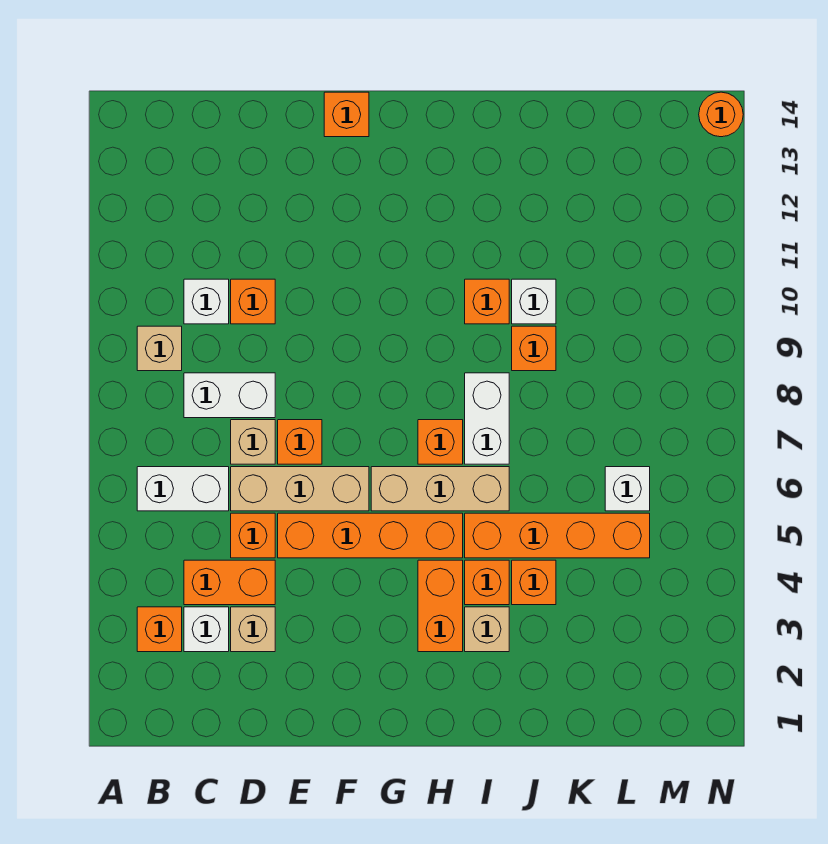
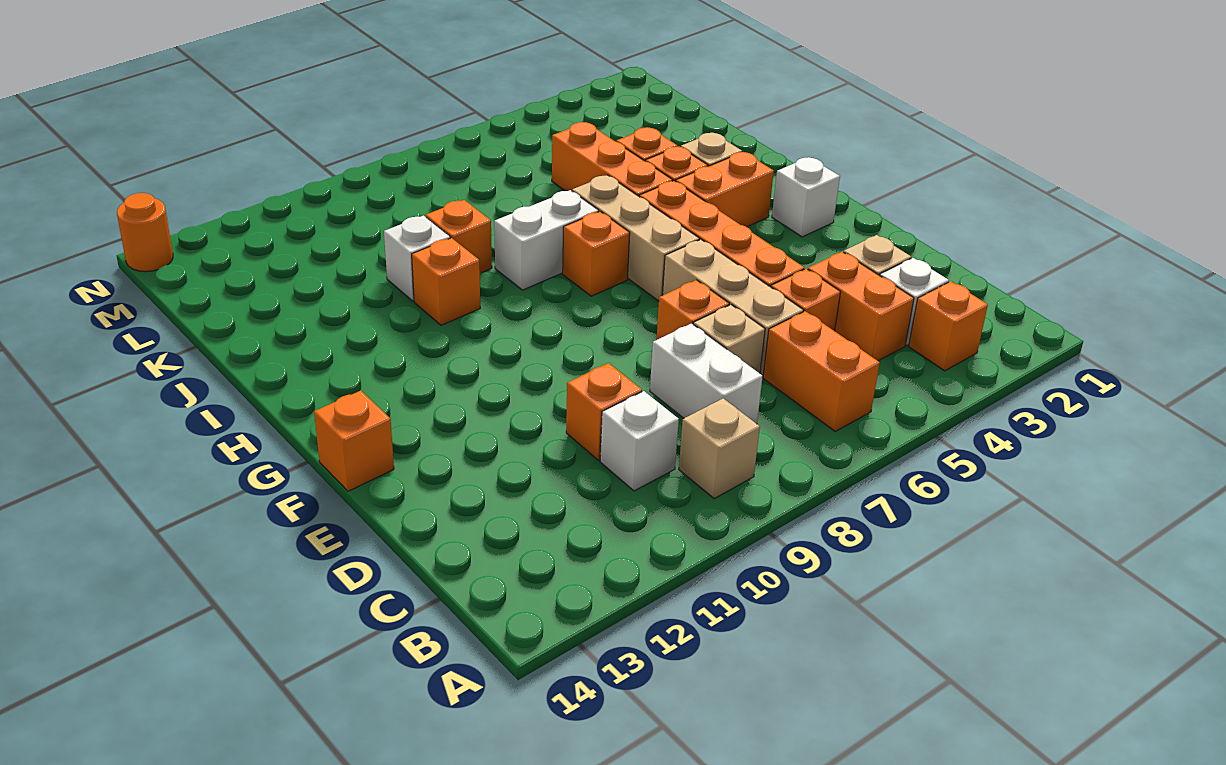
white brick B6:C6 level 1 -> orange brick B6:C6 level 1
orange brick I5:L5 level 1 -> orange brick I5:K5 level 1
white brick L6 level 1 -> white brick G2 level 1

